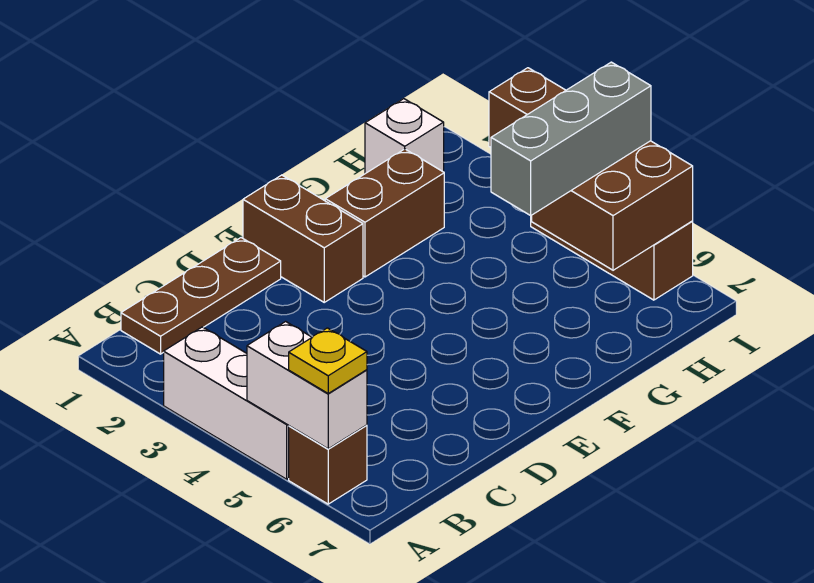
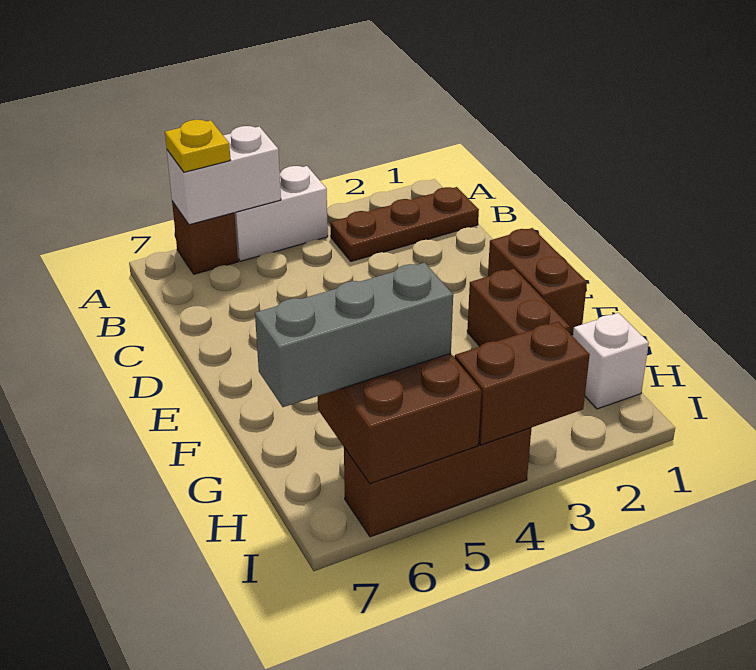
white brick A3:A5 level 1 -> white brick A4:A5 level 1
brown plate B1:D1 level 1 -> brown plate B1:B3 level 1
brown brick E1:E2 level 1 -> brown brick E1:F1 level 1
grey brick G5:I5 level 3 -> grey brick H5:H7 level 3

